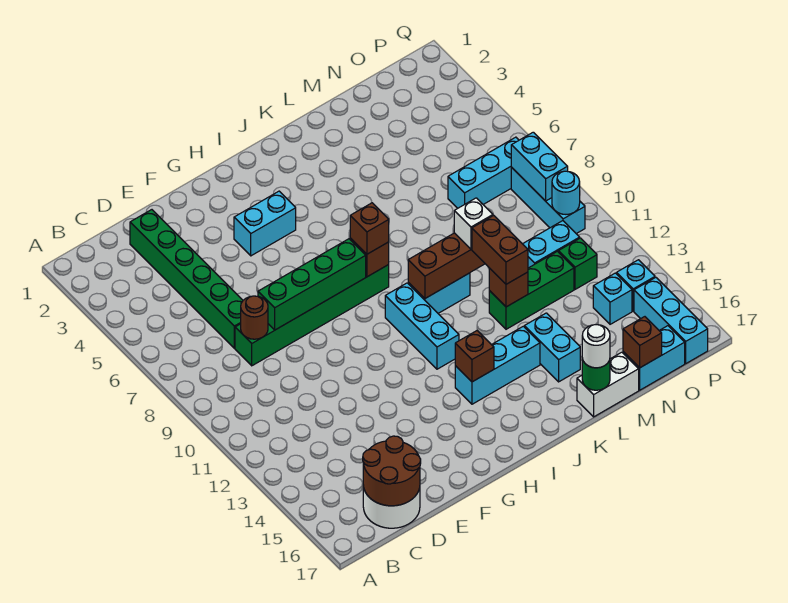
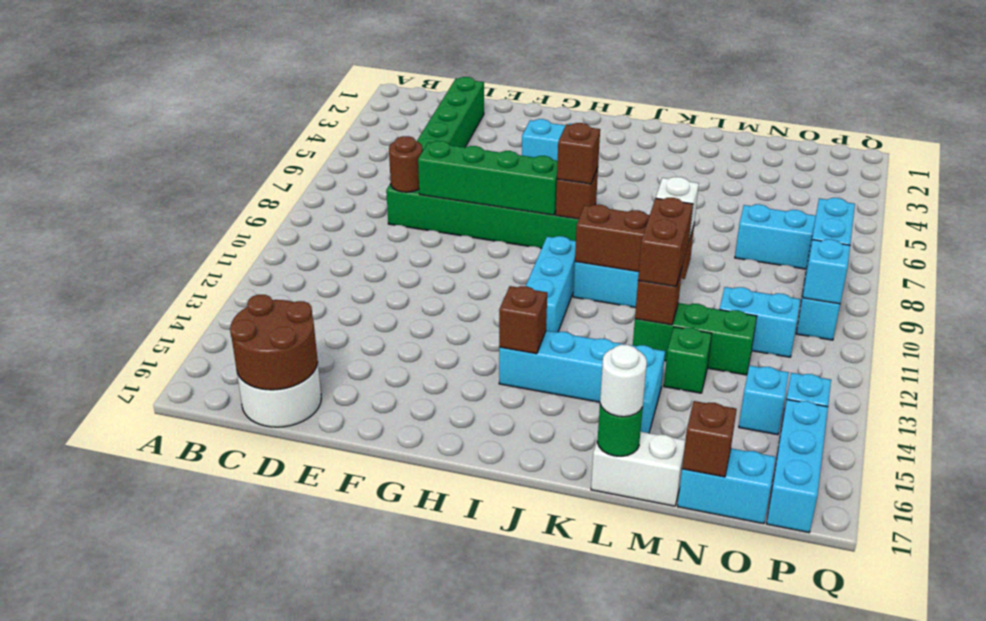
green brick O12 level 1 -> green brick M13 level 1
cyan round brick P10 level 2 -> cyan brick P10 level 2

